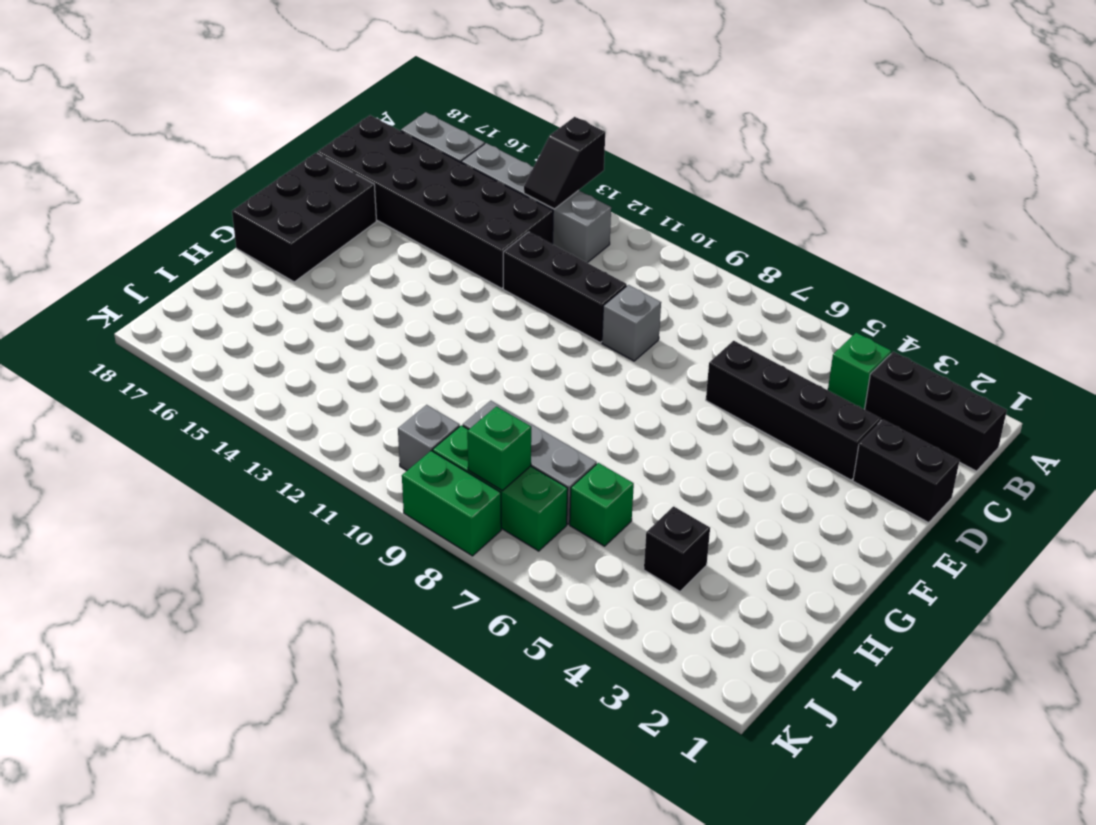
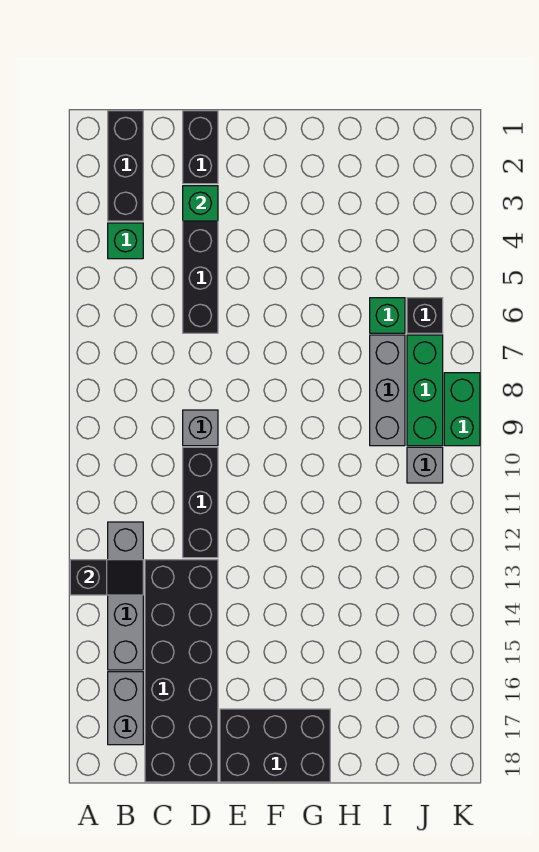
black brick I4 level 1 -> black brick J6 level 1
green brick J8 level 2 -> green brick D3 level 2

